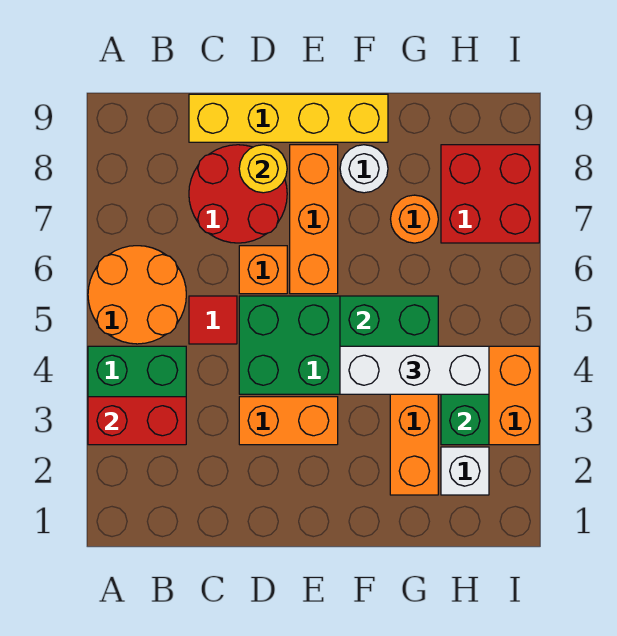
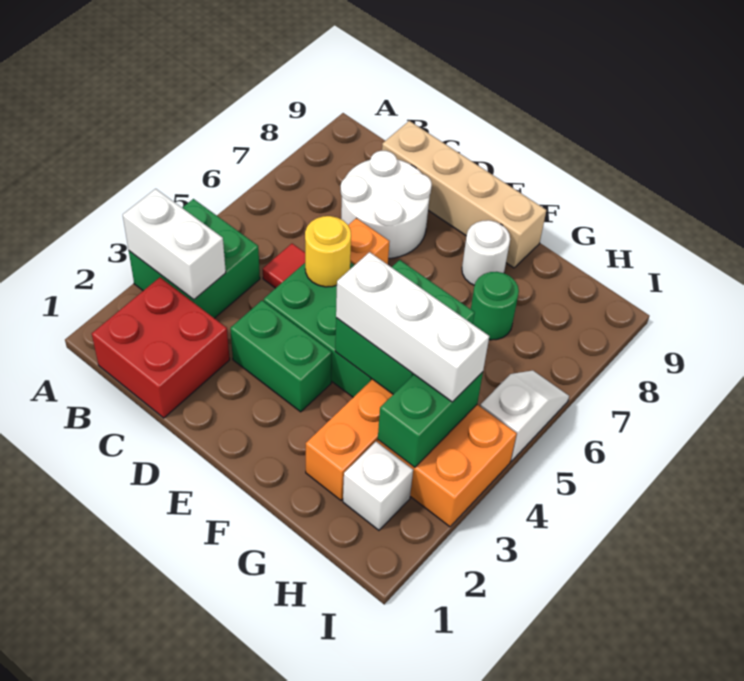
red brick A3:B3 level 2 -> white brick A3:B3 level 2
orange round brick A5:B6 level 1 -> none
red round brick C7:D8 level 1 -> white round brick C7:D8 level 1
yellow brick C9:F9 level 1 -> tan brick C9:F9 level 1
orange brick D3:E3 level 1 -> green brick D3:E3 level 1
yellow round brick D8 level 2 -> yellow round brick D5 level 2
orange brick E6:E8 level 1 -> none
orange round brick G7 level 1 -> green round brick G7 level 1
red brick H7:I8 level 1 -> red brick B1:C2 level 1
none -> white slope I5:I6 level 1 top 5

